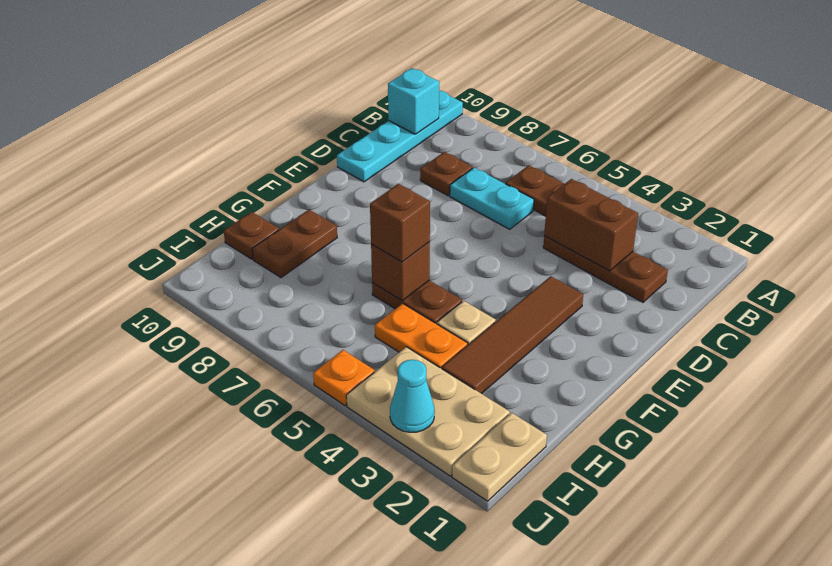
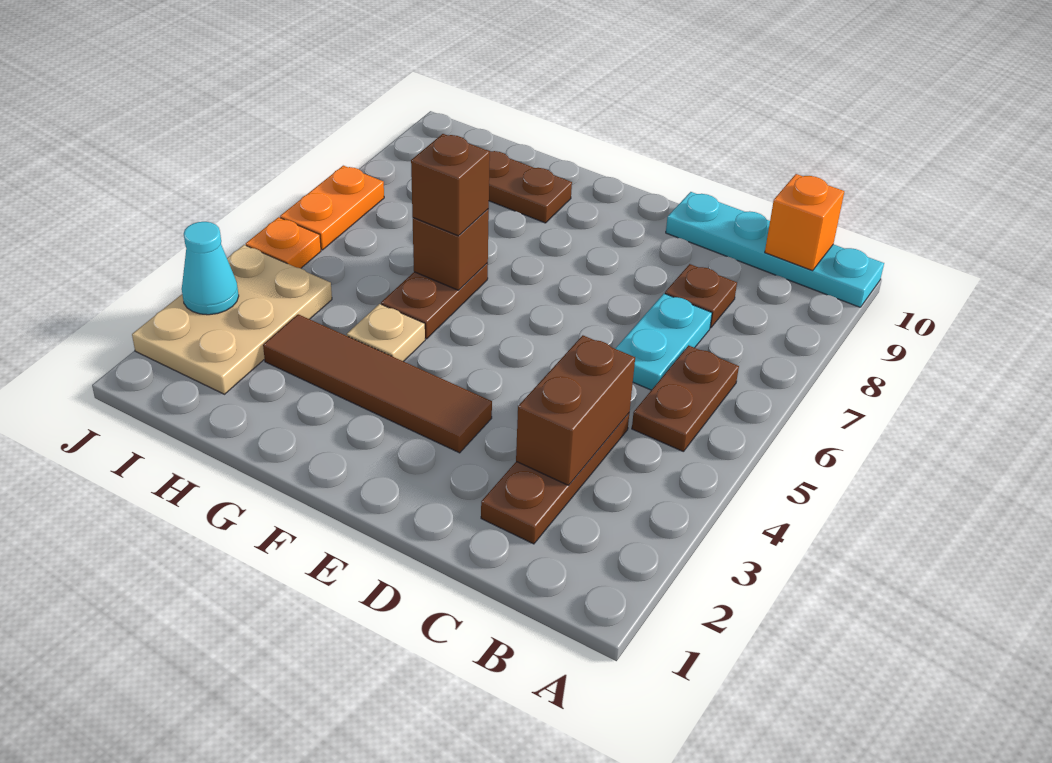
cyan brick B10 level 2 -> orange brick B10 level 2
orange plate H4:H5 level 1 -> orange plate J6:J7 level 1
brown plate H10 level 1 -> none
tan plate I1:J1 level 1 -> none

